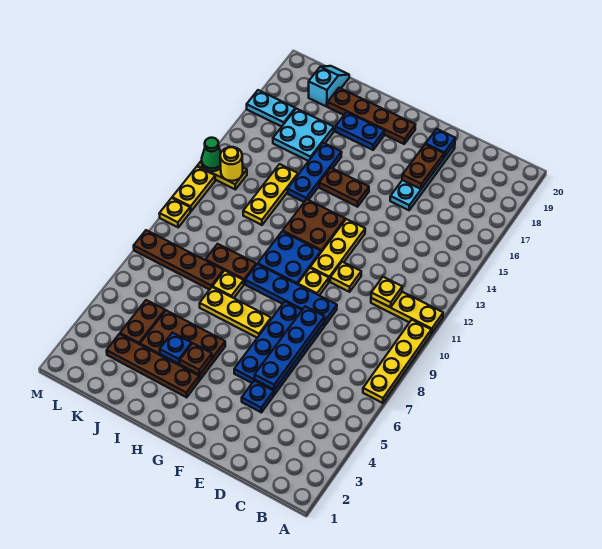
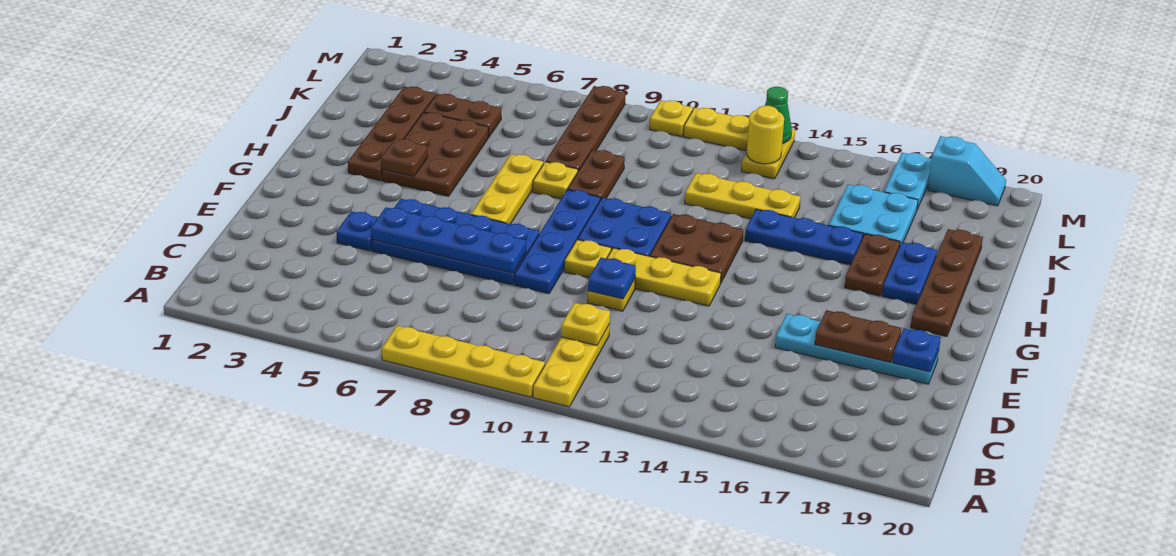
brown plate G15:H15 level 1 -> brown plate H17:I17 level 1
blue plate I4 level 2 -> blue plate E11 level 2
cyan slope K19:K20 level 1 top 19 -> cyan slope M18:M19 level 1 top 18

